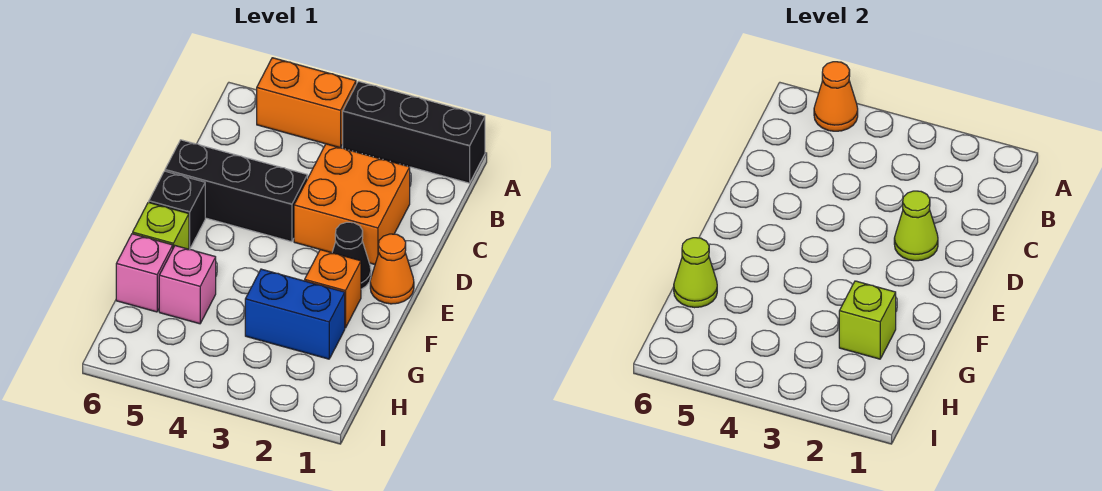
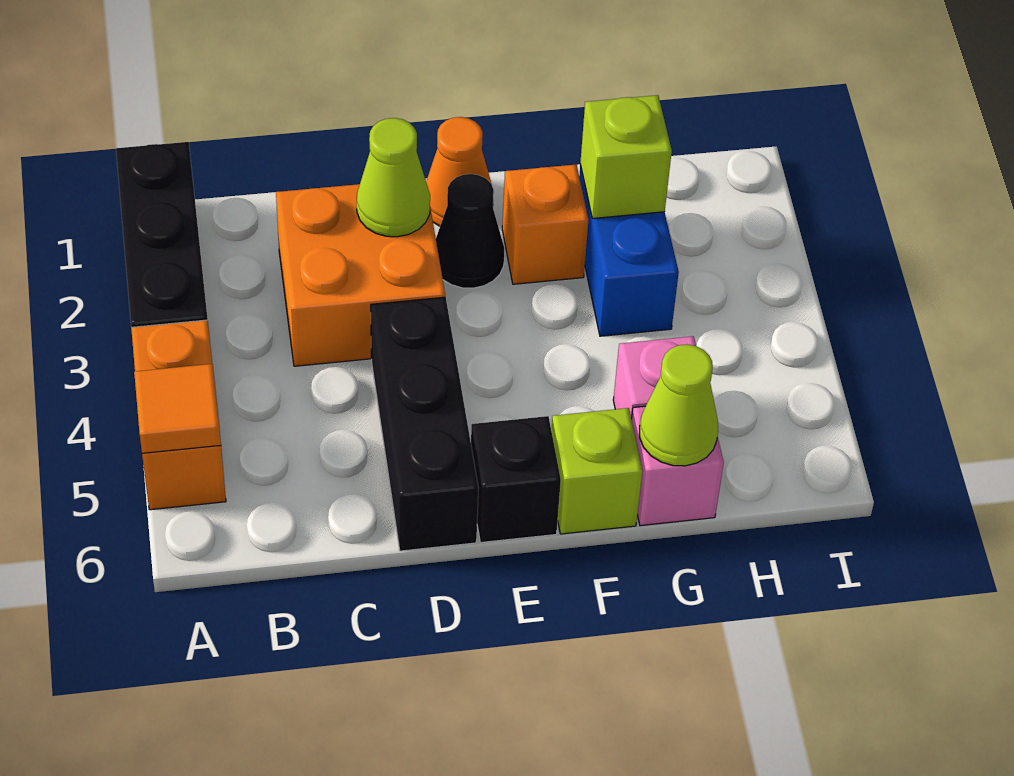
orange cone A5 level 2 -> orange tile A5 level 2

